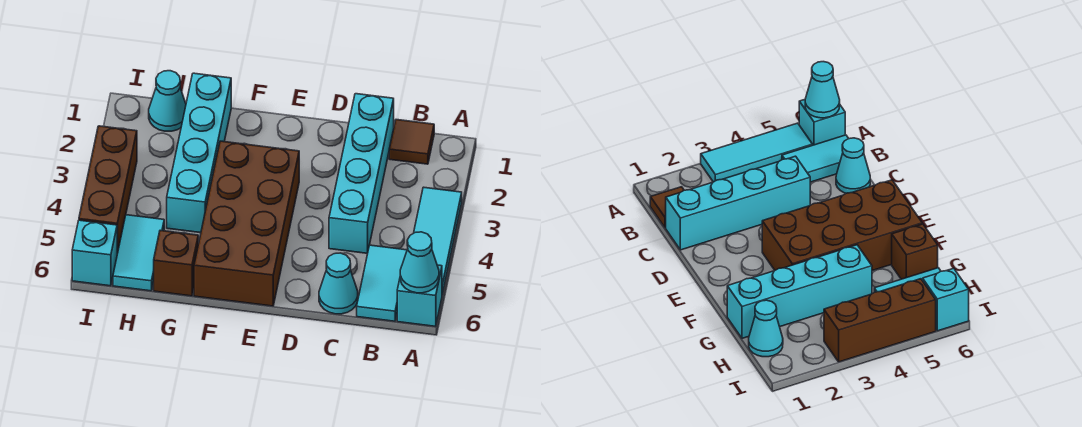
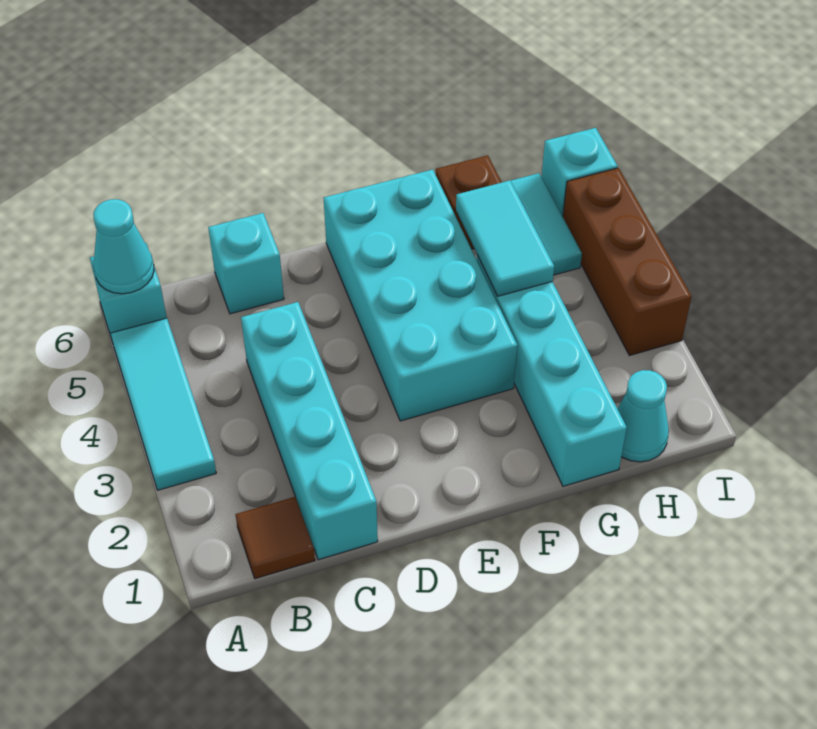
cyan tile B5:B6 level 1 -> cyan tile G4:G5 level 2
cyan cone C6 level 1 -> cyan brick C6 level 1
brown brick E3:F6 level 1 -> cyan brick E3:F6 level 1

